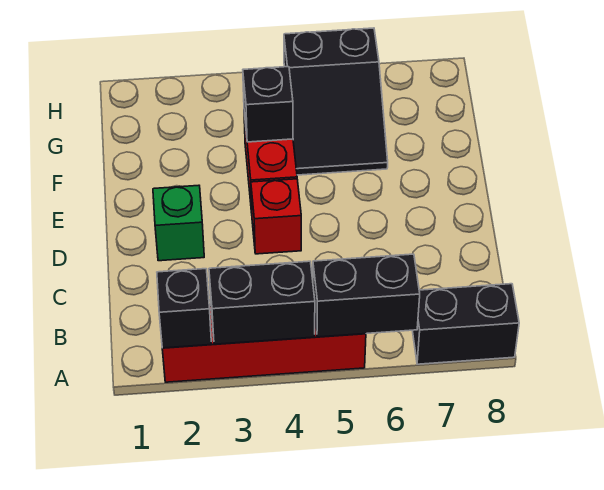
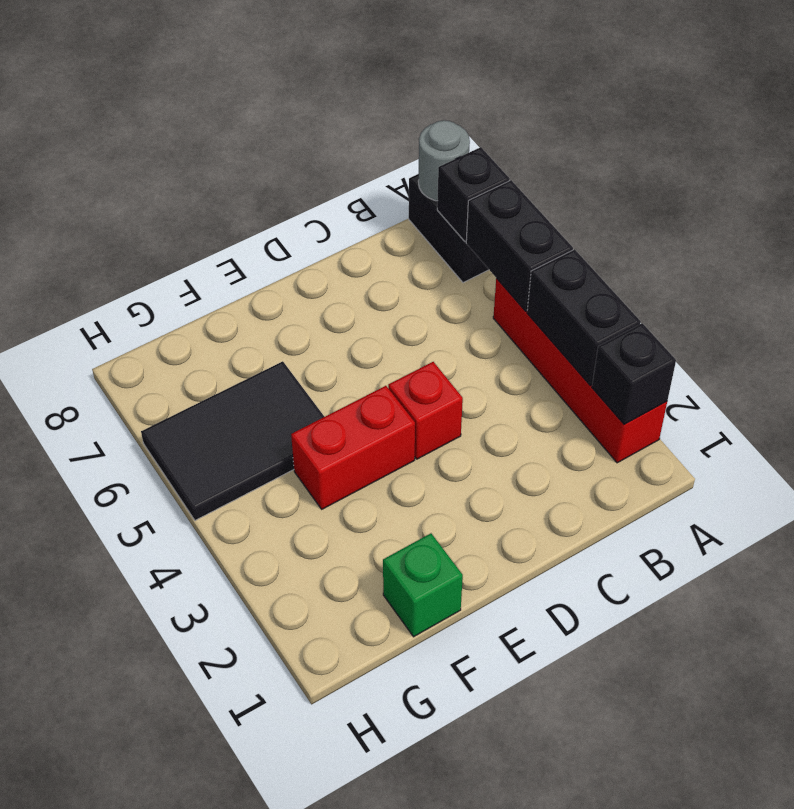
none -> grey round brick A8 level 2
green brick D2 level 1 -> green brick F1 level 1
black brick F4 level 2 -> black brick A7 level 2
black slope F5:H6 level 1 top H -> black tile F5:H6 level 1

